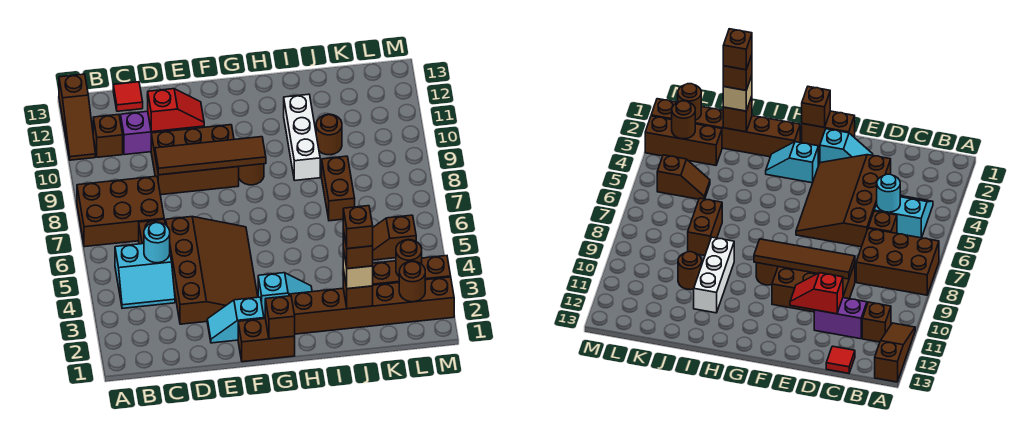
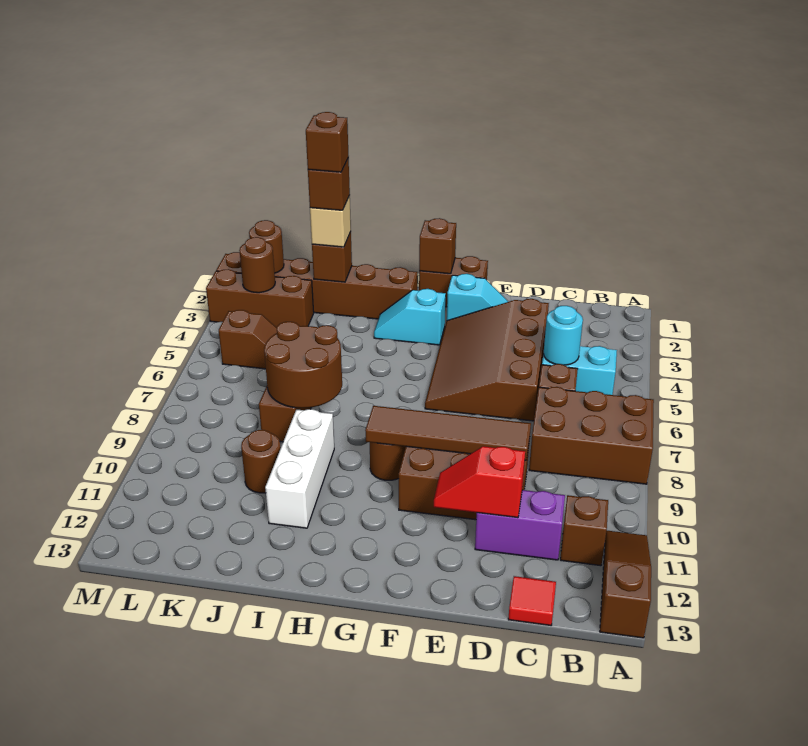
none -> brown round brick I7:J8 level 2

